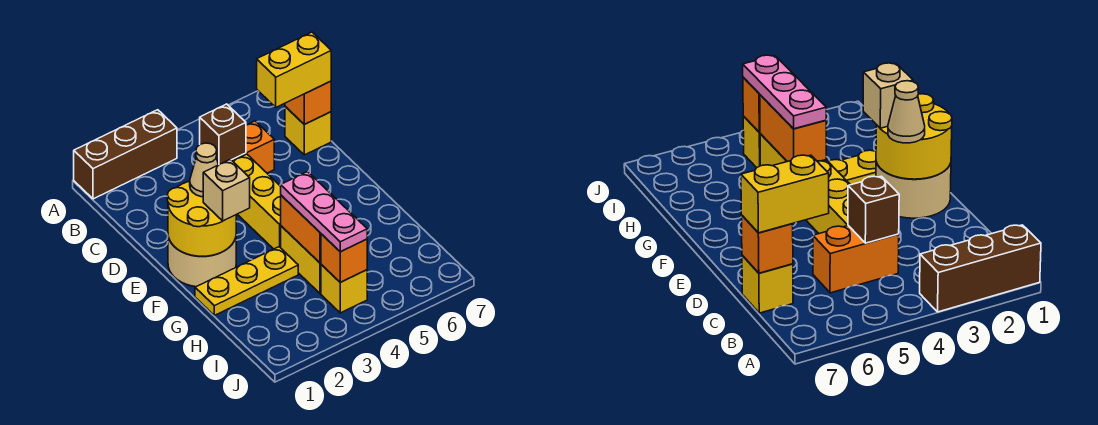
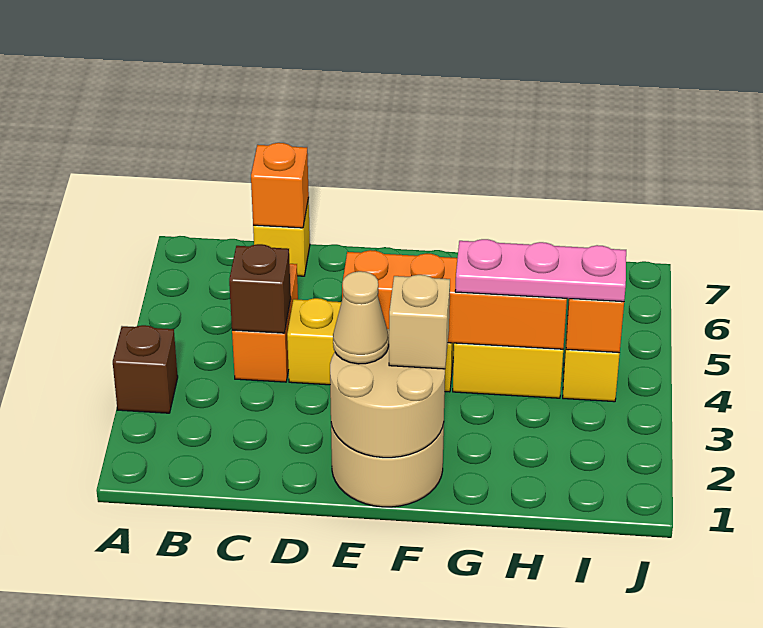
brown brick A1:A3 level 1 -> brown brick A3 level 1
yellow brick C6:C7 level 3 -> none
yellow round brick E1:F2 level 2 -> tan round brick E1:F2 level 2
yellow plate G1:G3 level 1 -> none
orange brick G4:H4 level 2 -> orange brick E4:H4 level 2

